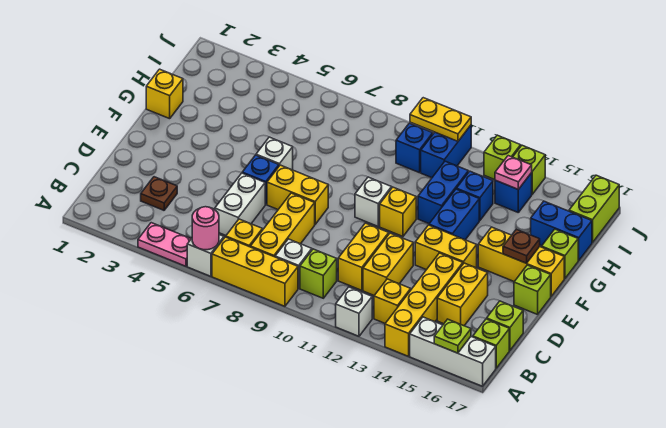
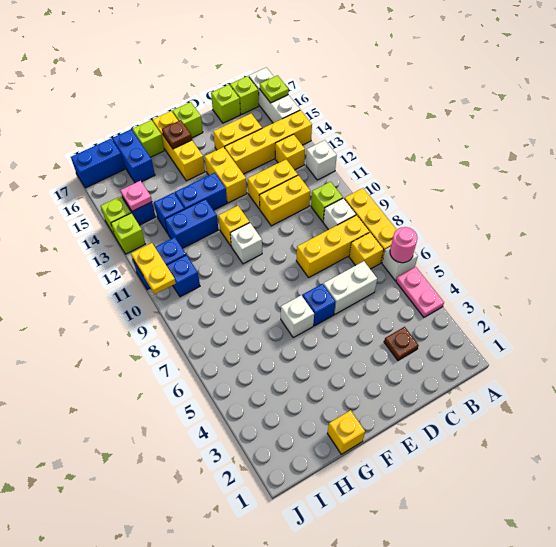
yellow brick E7:E8 level 1 -> none
lime brick I17:J17 level 1 -> blue brick I17:J17 level 1

